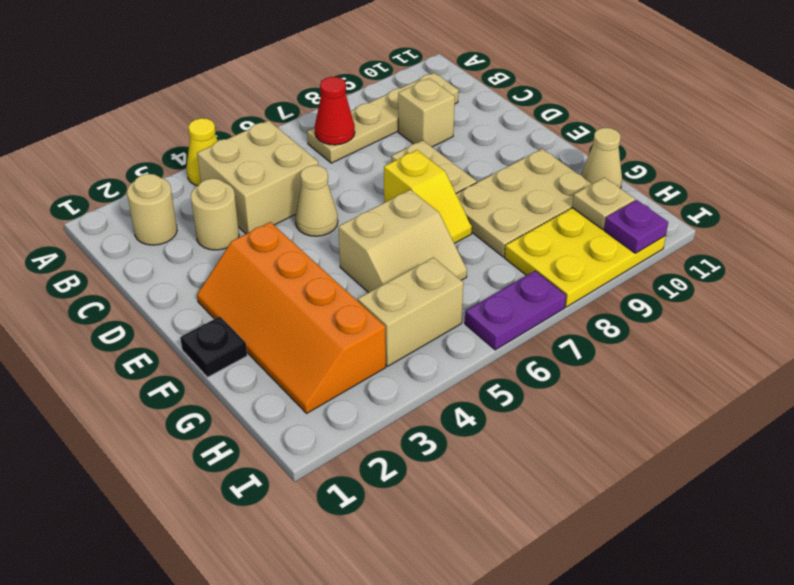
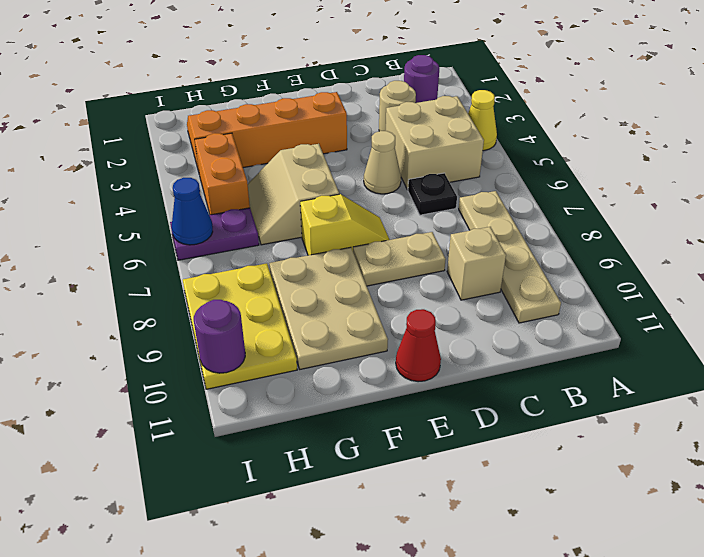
tan round brick B2 level 1 -> purple round brick B2 level 1
red cone B7 level 2 -> red cone E11 level 1
yellow slope E7:F7 level 1 top E -> yellow slope E7:F7 level 1 top F
black plate F1 level 1 -> black plate C6 level 1
tan cone G11 level 1 -> none
tan brick H4:H5 level 1 -> orange brick H4:H5 level 1
tan plate H10 level 2 -> none
purple plate I6:I7 level 1 -> purple plate H6:I6 level 1
none -> blue cone I6 level 2
purple plate I10 level 2 -> purple round brick I10 level 2

